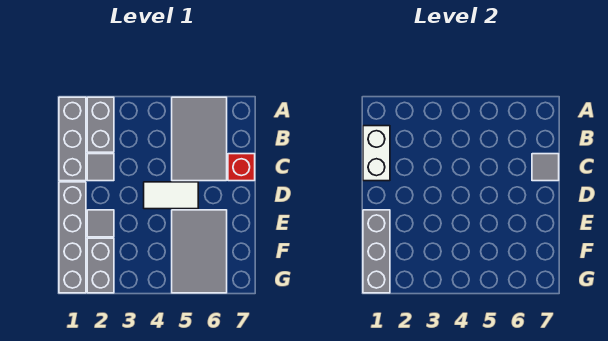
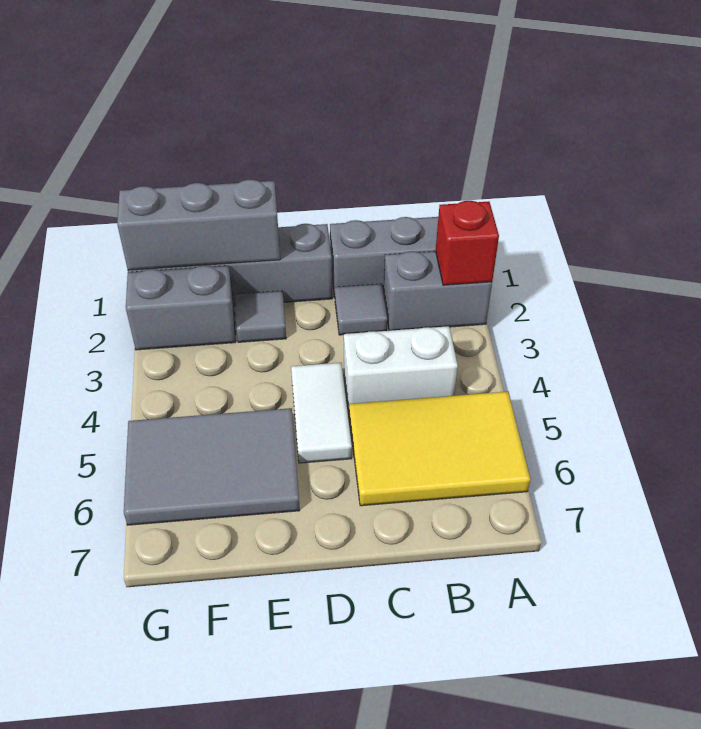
grey tile A5:C6 level 1 -> yellow tile A5:C6 level 1
white brick B1:C1 level 2 -> white brick B4:C4 level 1
red brick C7 level 1 -> red brick A2 level 2
grey tile C7 level 2 -> none

